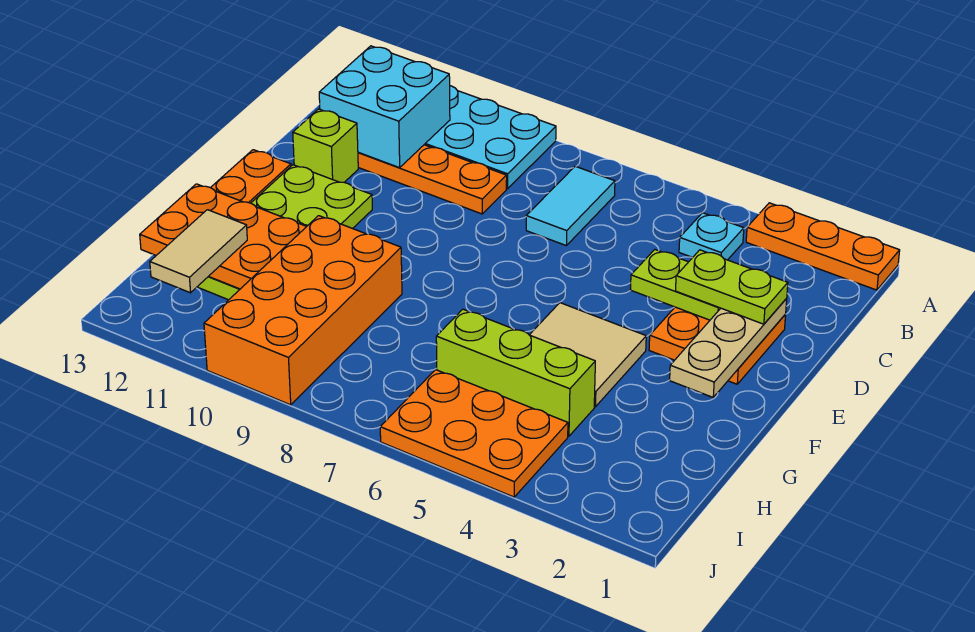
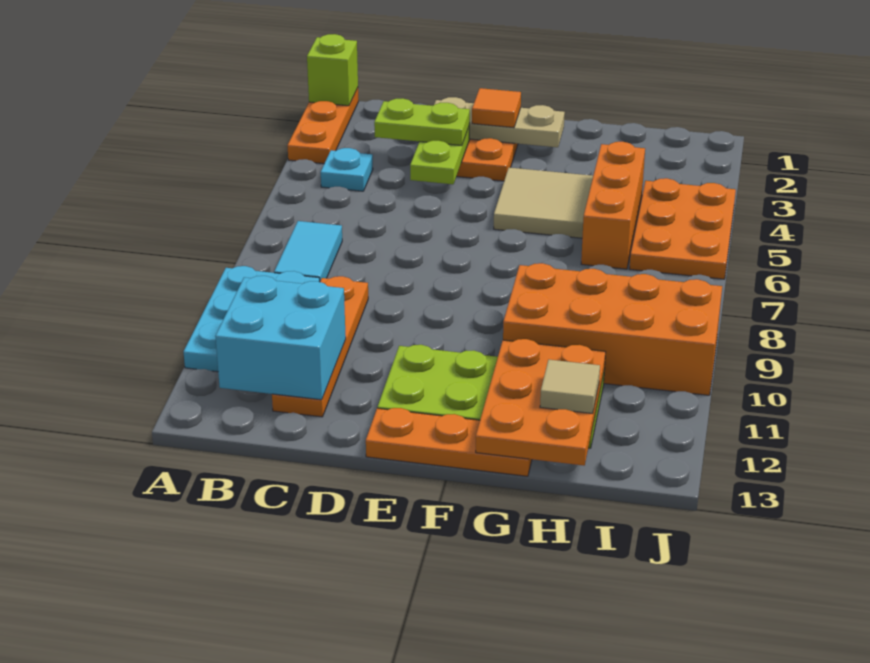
cyan tile B7:C7 level 1 -> cyan tile B7:B8 level 1
lime plate D2:D3 level 3 -> lime plate C3:D3 level 3
lime brick D12 level 1 -> lime brick A1 level 2
none -> orange tile E2 level 3
lime brick H4:H6 level 1 -> orange brick H4:H6 level 1
tan tile H12:I12 level 3 -> tan tile H12 level 3

